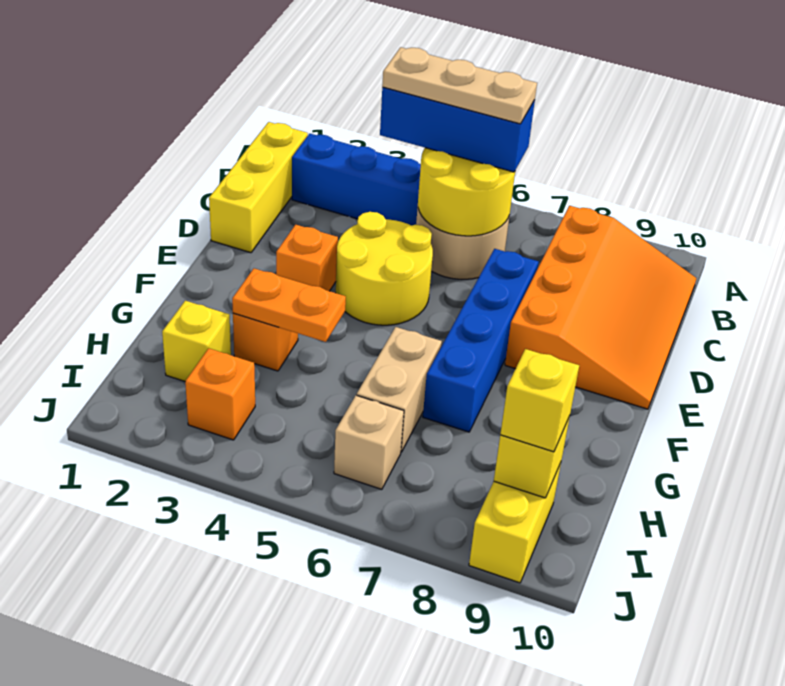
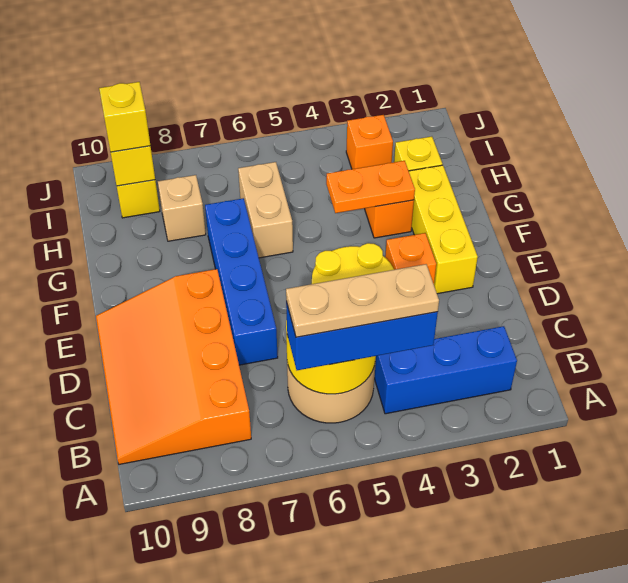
yellow brick B1:D1 level 1 -> yellow brick E2:G2 level 1
tan brick I6 level 1 -> tan brick H8 level 1

